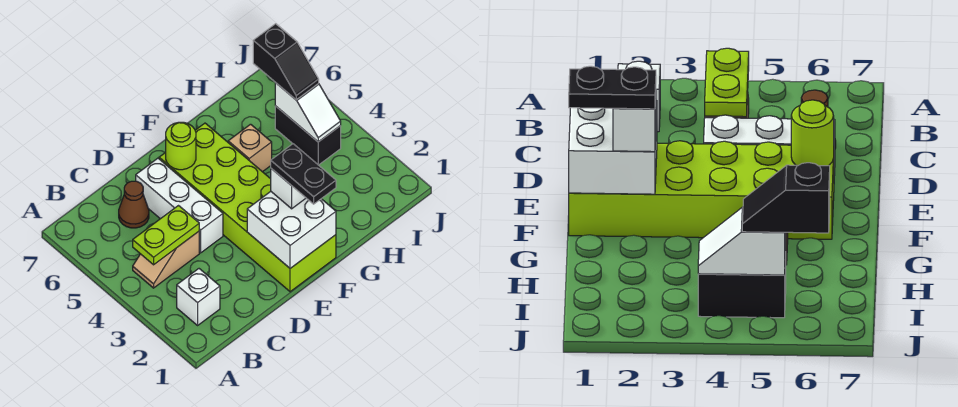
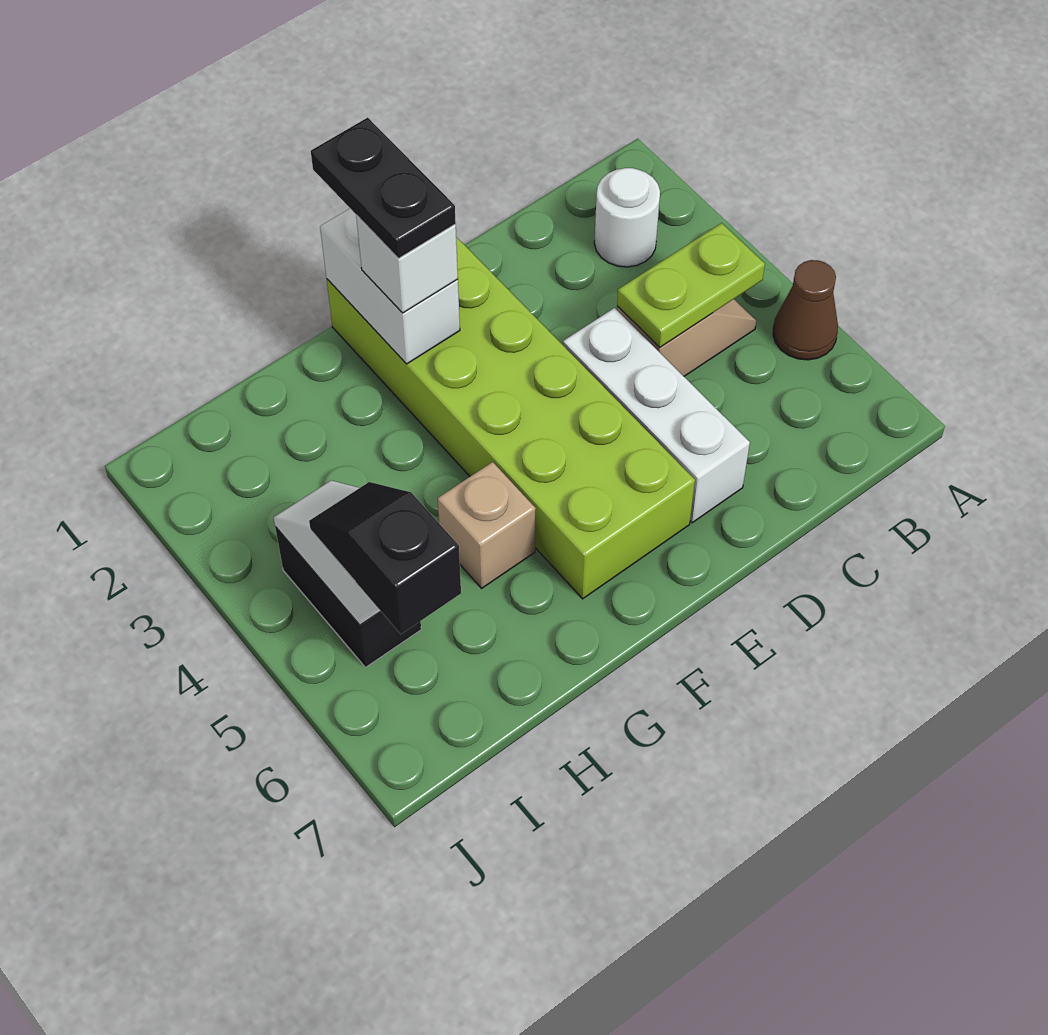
white brick B2 level 1 -> white round brick B2 level 1
brown cone C6 level 1 -> brown cone A5 level 1
white brick E1:F2 level 2 -> white brick F1:F2 level 2
lime round brick E6 level 2 -> none

